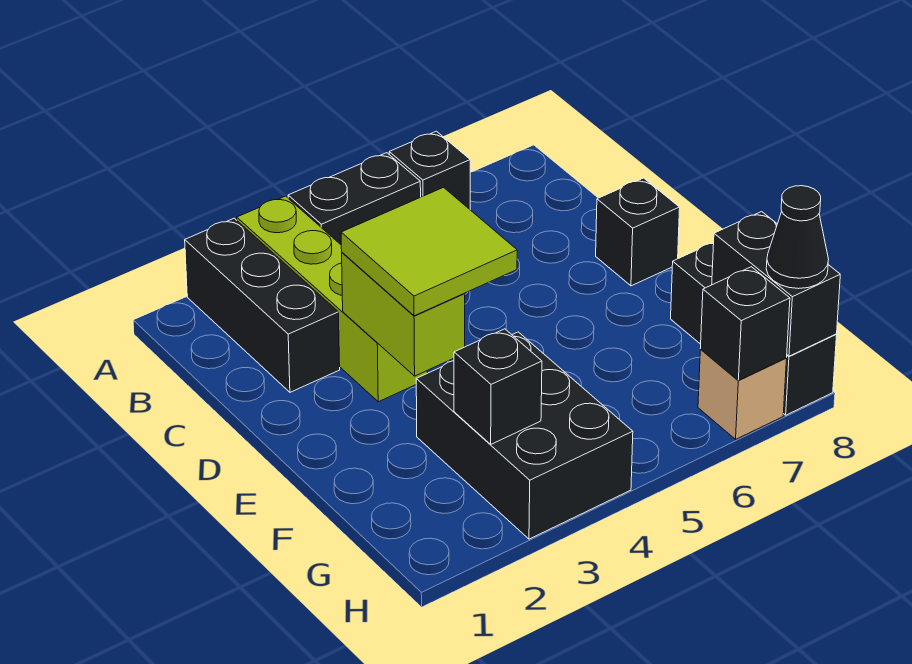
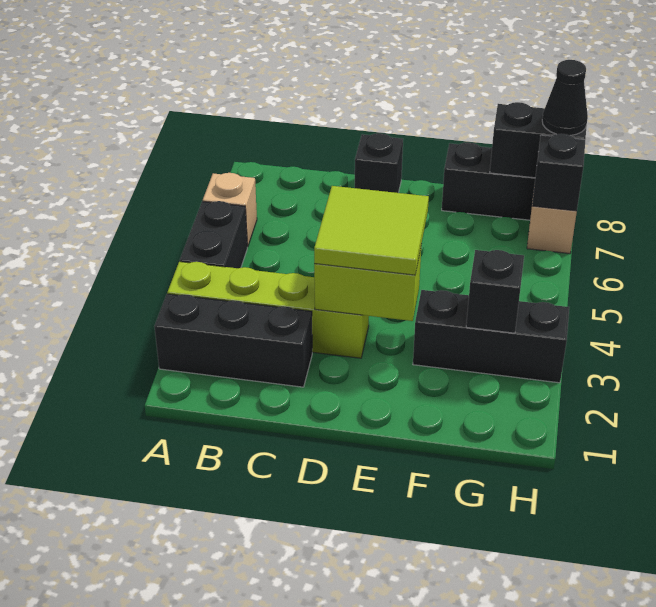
black brick A6 level 1 -> tan brick A6 level 1
black brick F3:H4 level 1 -> black brick F3:H3 level 1

